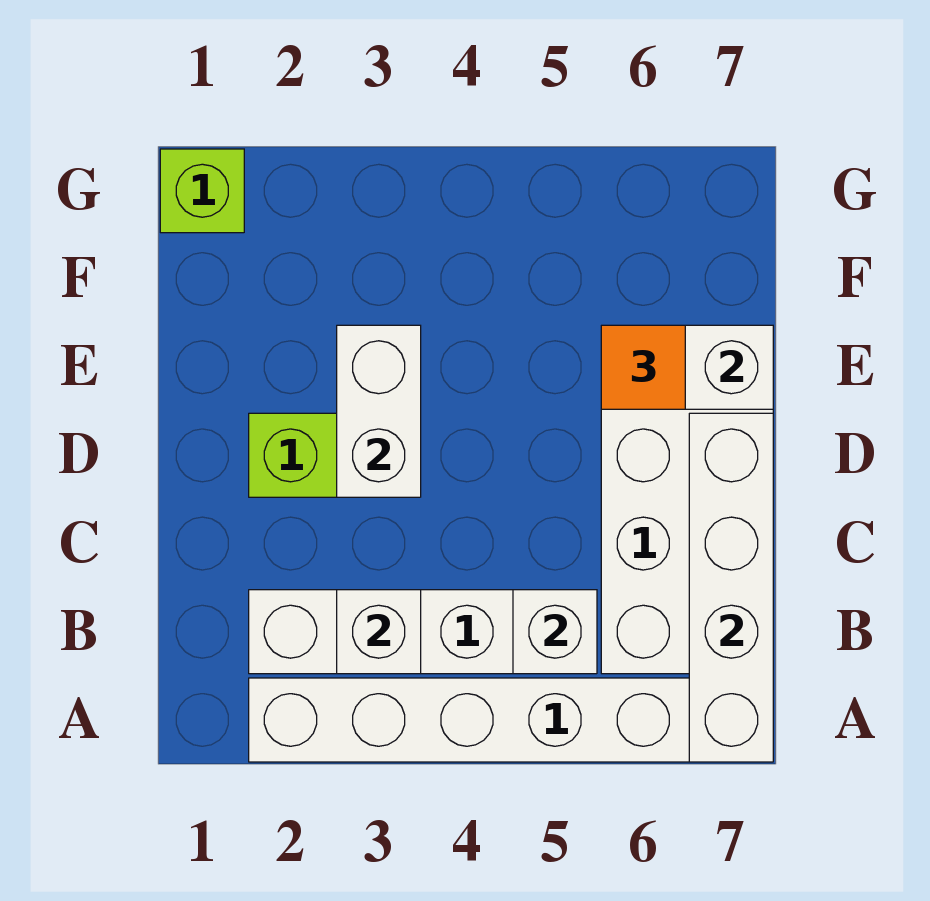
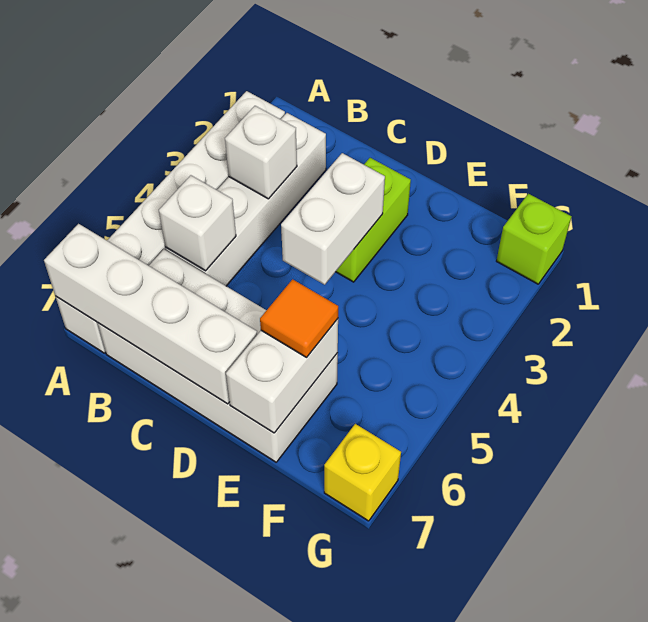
white brick D3:E3 level 2 -> white brick D3:D4 level 2
none -> yellow brick G7 level 1

